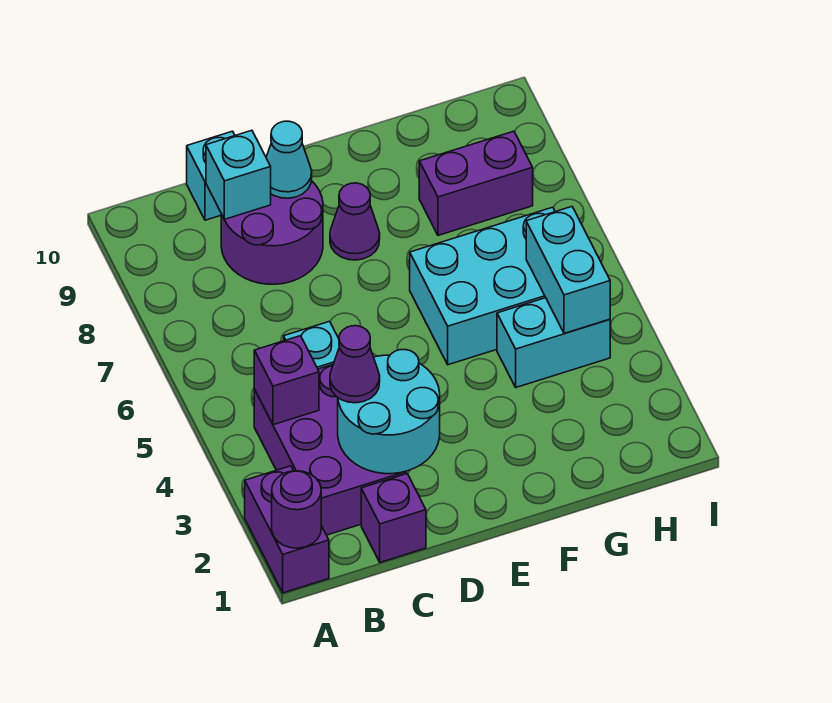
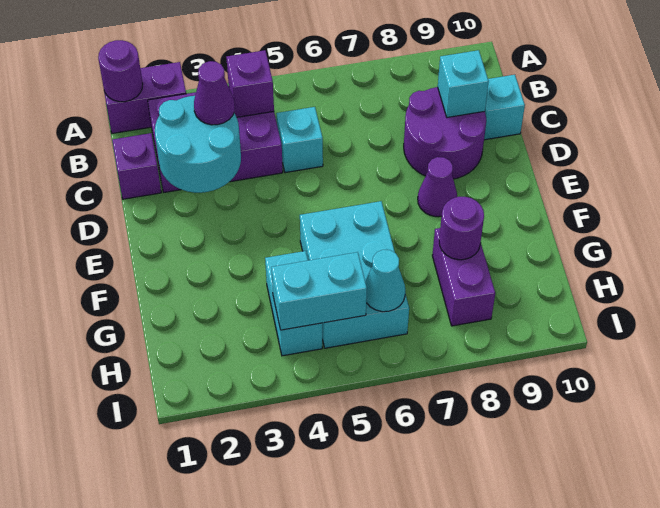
cyan cone D9 level 2 -> cyan cone H6 level 2
none -> purple round brick G8 level 2

